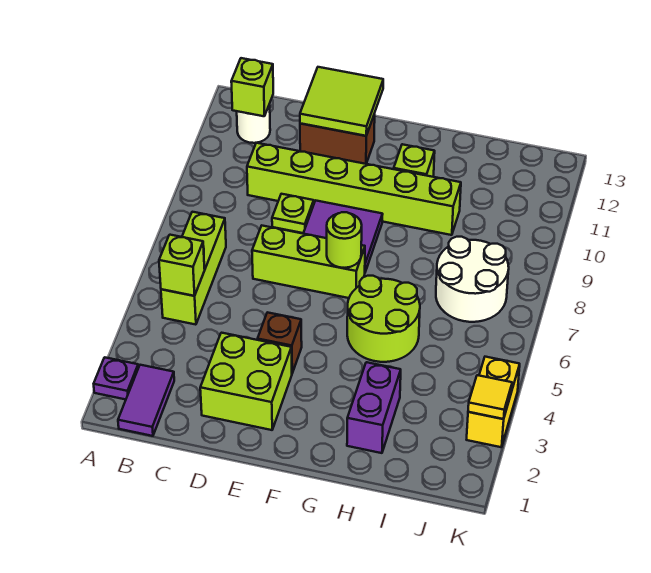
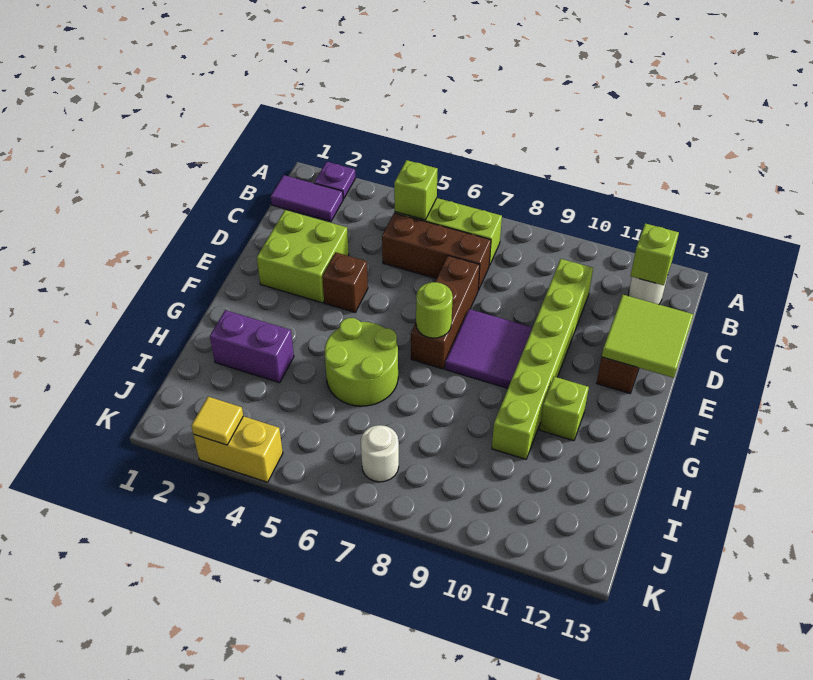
none -> brown brick C5:C7 level 1
lime brick D7:F7 level 1 -> brown brick D7:F7 level 1
lime plate D9 level 1 -> none
white round brick I7:J8 level 1 -> white round brick J7 level 1

